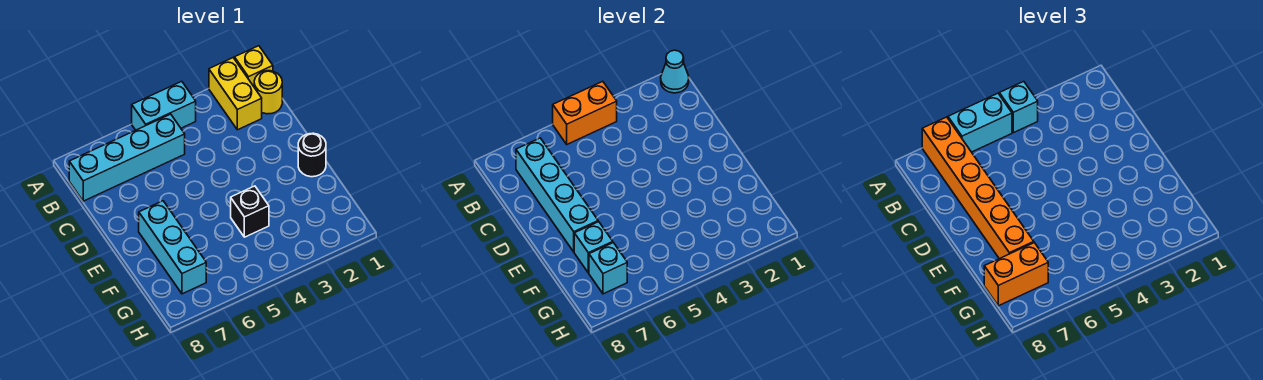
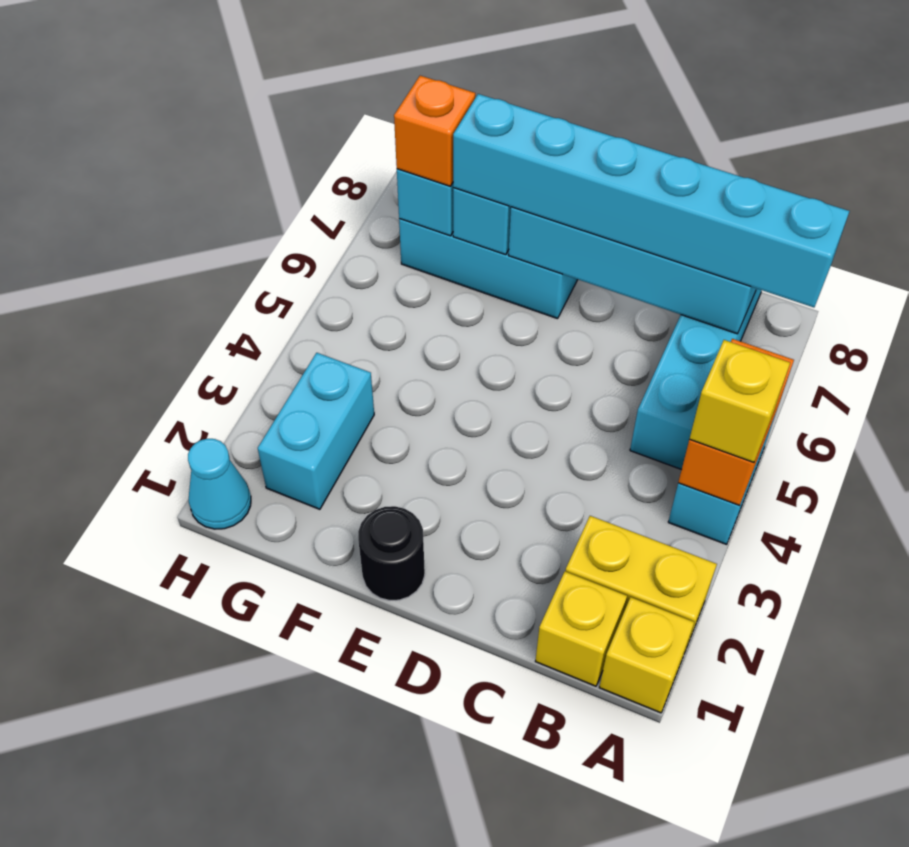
cyan cone A1 level 2 -> cyan cone H1 level 1
cyan brick A4 level 3 -> yellow brick A4 level 3
cyan brick A5:A6 level 3 -> cyan brick G2:G3 level 1
orange brick A7:F7 level 3 -> cyan brick A7:F7 level 3
yellow round brick B1 level 1 -> yellow brick B1 level 1
black brick F4 level 1 -> none
orange brick G7:G8 level 3 -> orange brick G7 level 3

